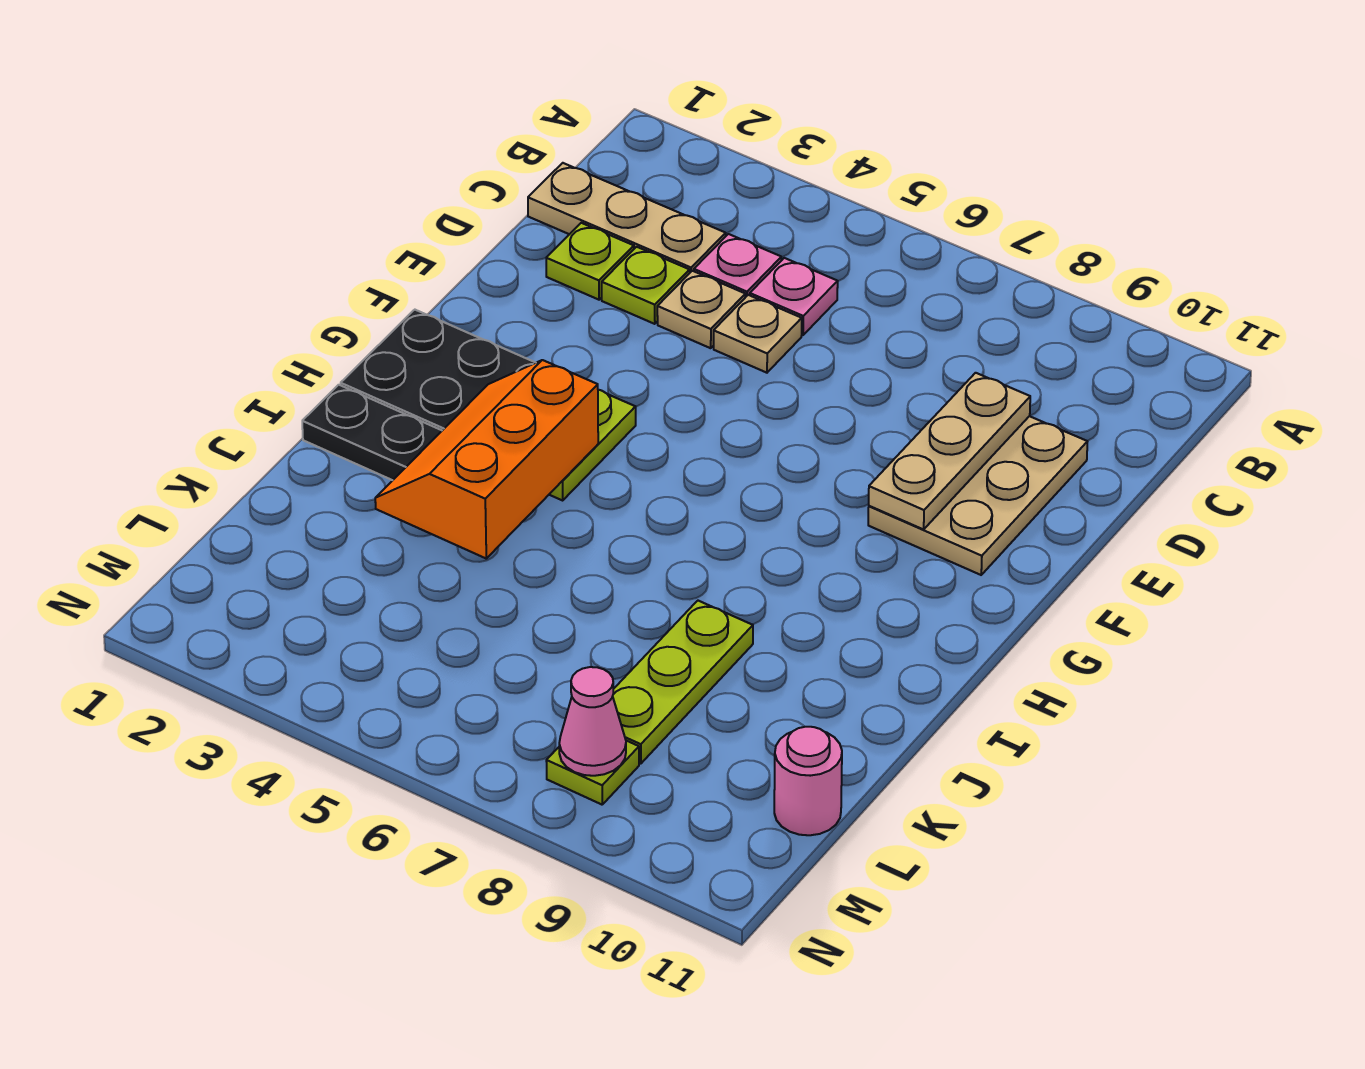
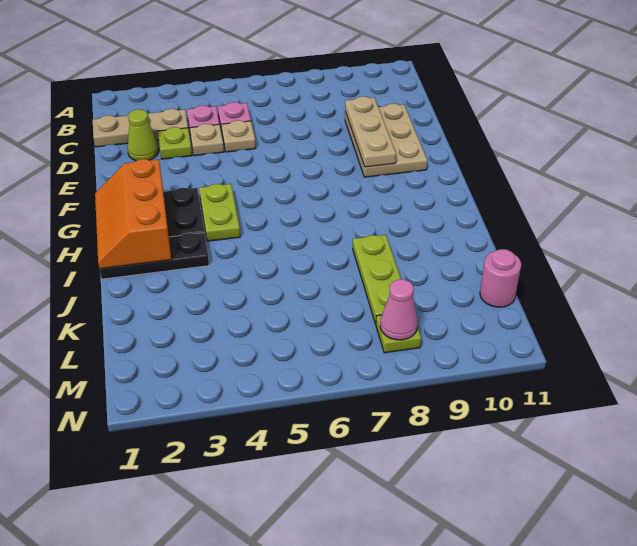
lime plate D2 level 1 -> lime cone D2 level 1
orange slope H3:J4 level 2 top 4 -> orange slope G1:I2 level 2 top 2

